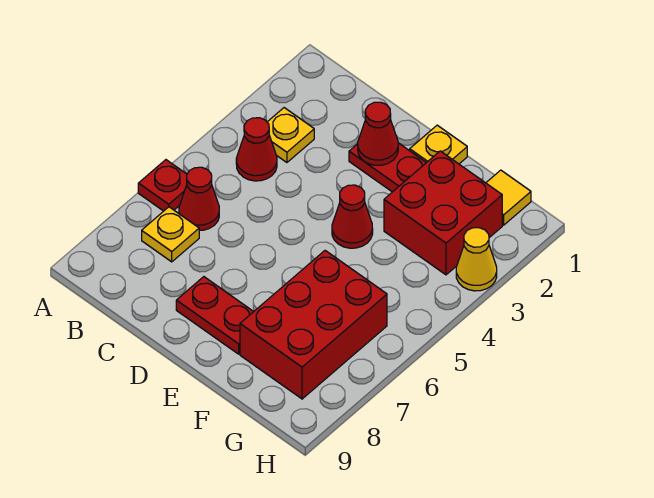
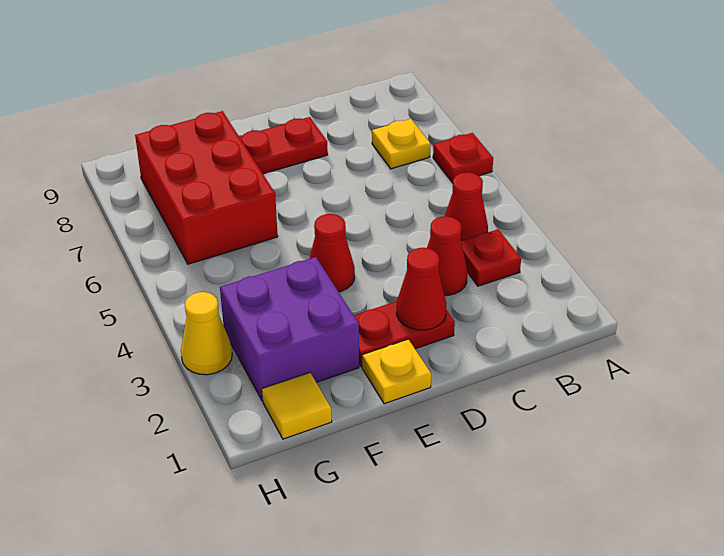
yellow plate B3 level 1 -> red plate B3 level 1
red cone B6 level 1 -> red cone C3 level 1
red brick F2:G3 level 1 -> purple brick F2:G3 level 1

